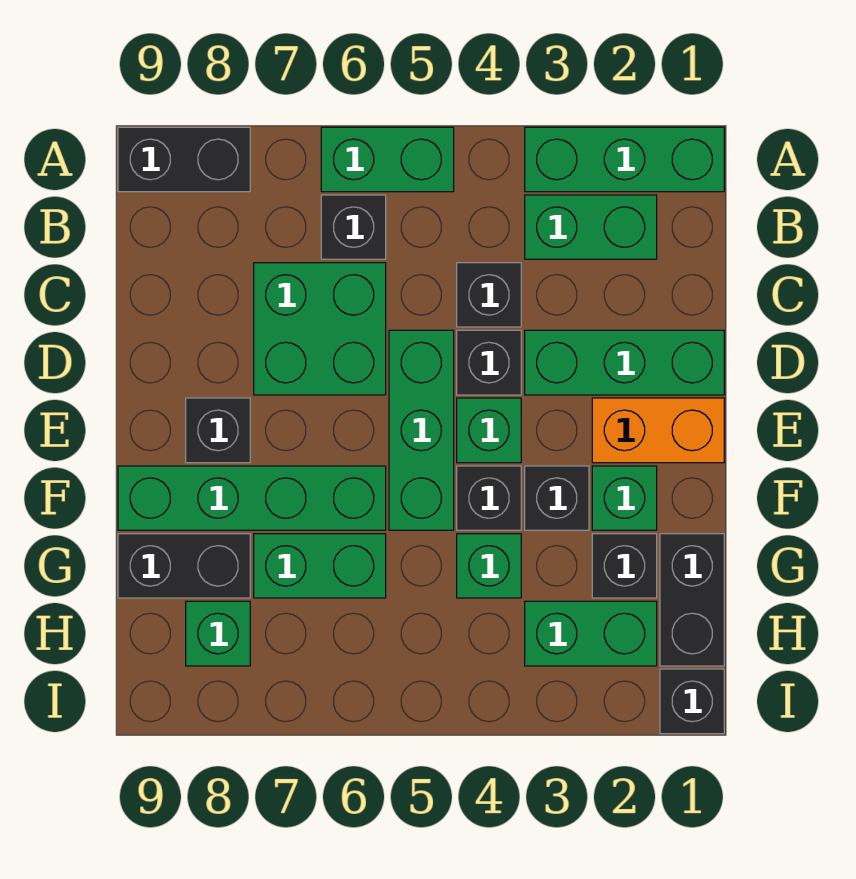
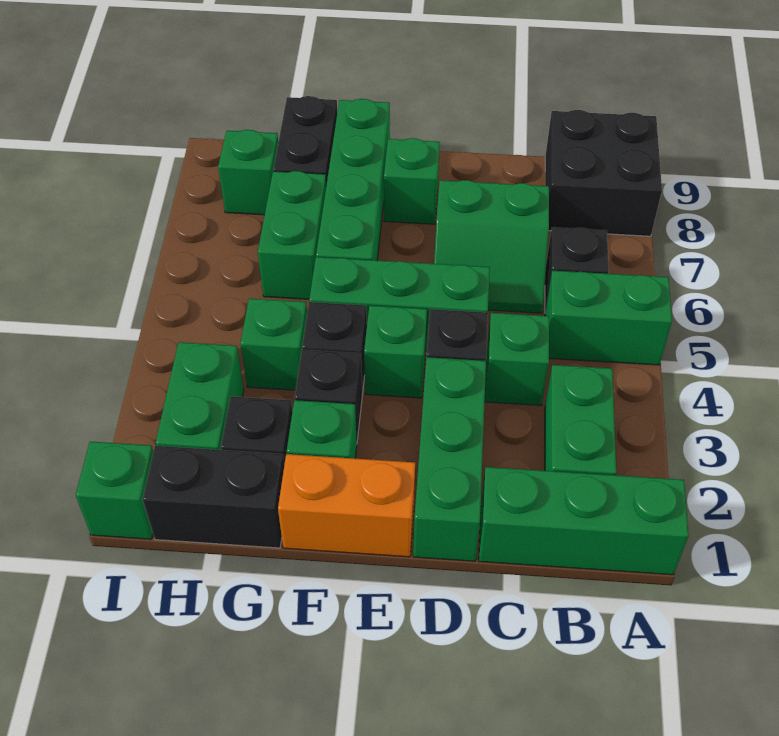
green brick A1:A3 level 1 -> green brick A1:C1 level 1
green brick A5:A6 level 1 -> green brick A5:B5 level 1
black brick A8:A9 level 1 -> black brick A8:B9 level 1
black brick C4 level 1 -> green brick C4 level 1
green brick C6:D7 level 1 -> green slope C6:D7 level 1 top 7
orange brick E1:E2 level 1 -> orange brick E1:F1 level 1
black brick E8 level 1 -> green brick E8 level 1
black brick I1 level 1 -> green brick I1 level 1

